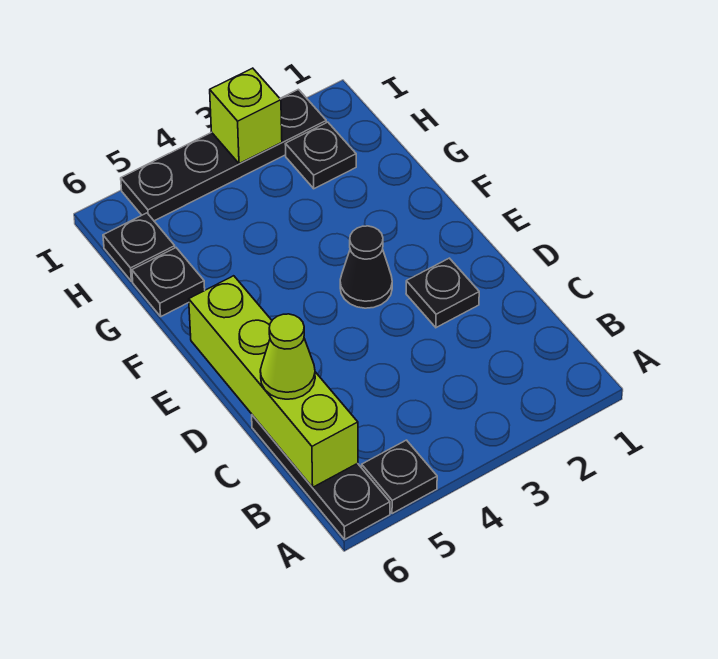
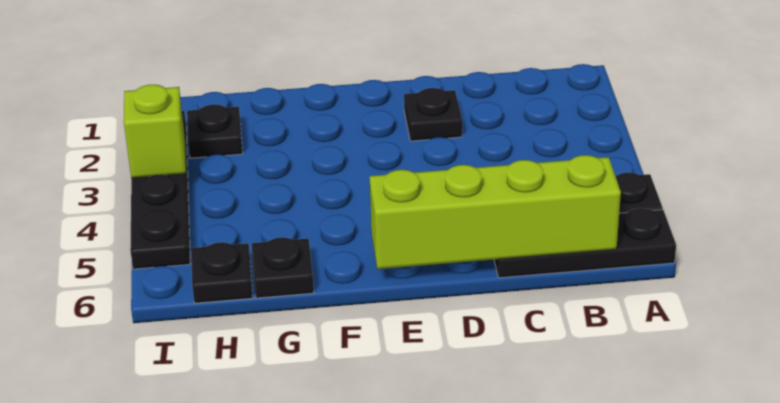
lime cone C6 level 3 -> none
black cone E3 level 1 -> none

